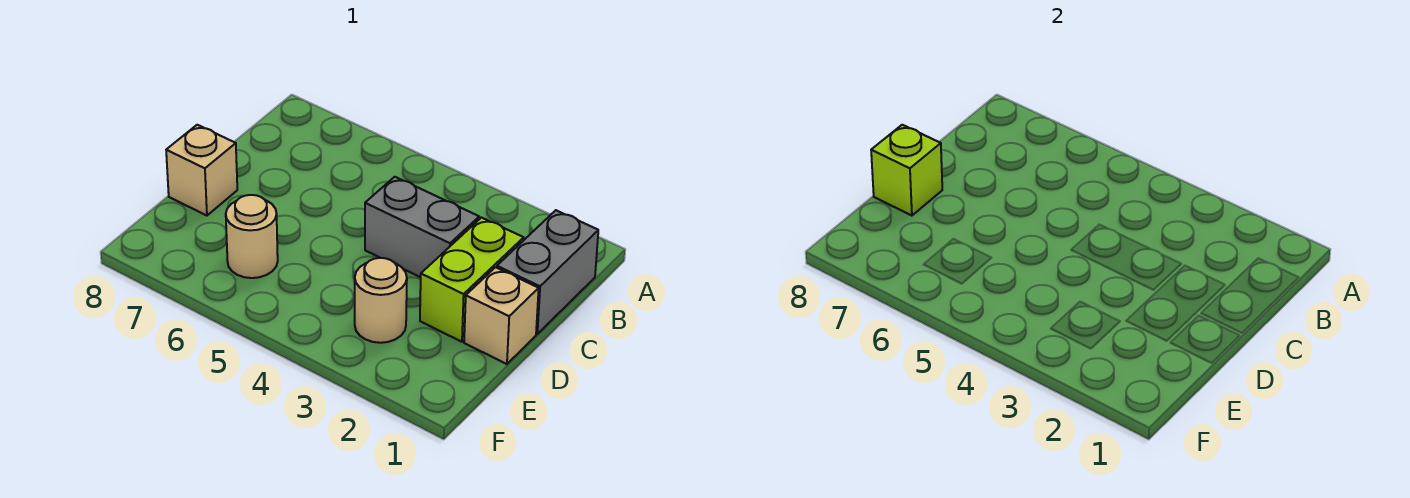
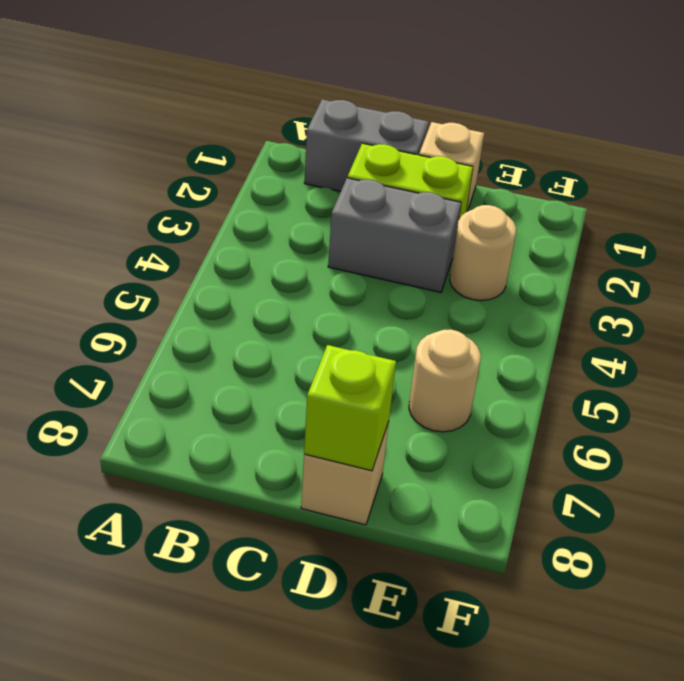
grey brick C3:C4 level 1 -> grey brick C3:D3 level 1

